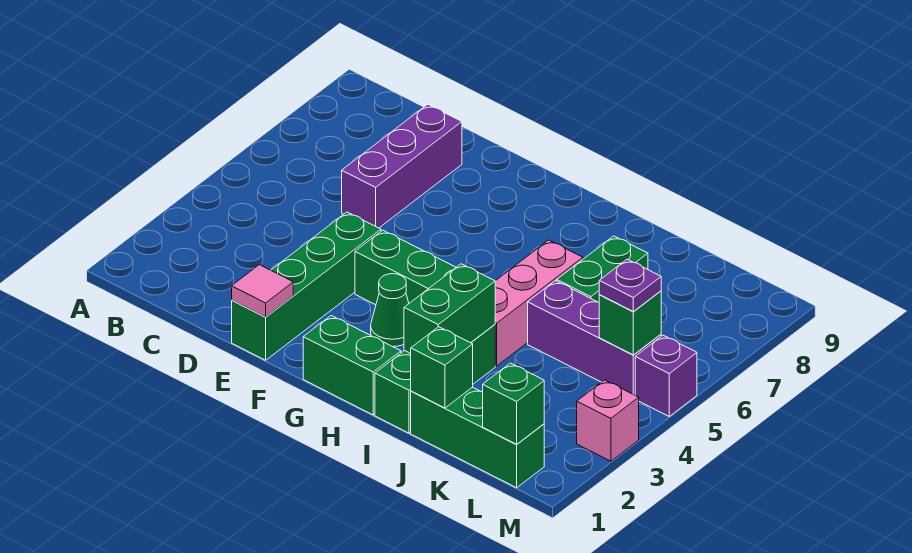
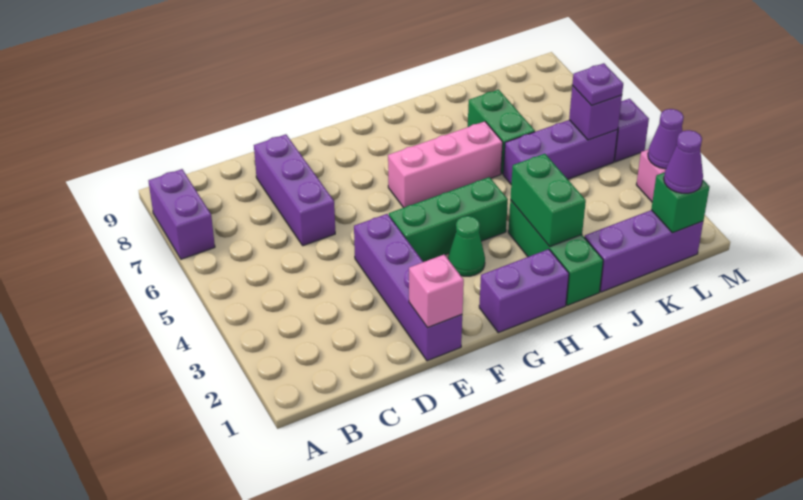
none -> purple brick A7:A8 level 1
green brick E1:E4 level 1 -> purple brick E1:E4 level 1
pink tile E1 level 2 -> pink brick E1 level 2
green brick G1:H1 level 1 -> purple brick G1:H1 level 1
pink brick I4:I6 level 1 -> pink brick G6:I6 level 1
green brick J1:L1 level 1 -> purple brick J1:L1 level 1
green brick J1 level 2 -> none
none -> purple cone L1 level 3
green brick L5 level 2 -> purple brick L5 level 2
none -> purple cone M3 level 2

